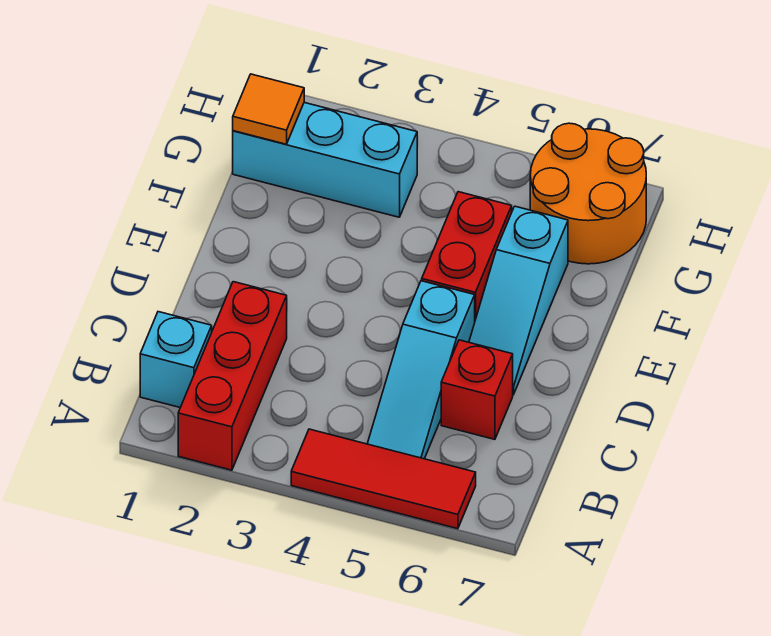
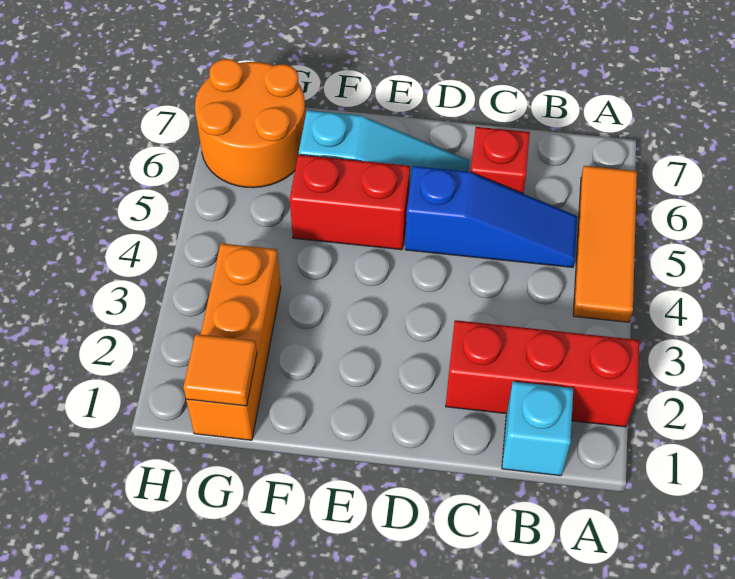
red tile A4:A6 level 1 -> orange tile A4:A6 level 1
cyan slope B5:D5 level 1 top D -> blue slope B5:D5 level 1 top D
cyan brick G1:G3 level 1 -> orange brick G1:G3 level 1

